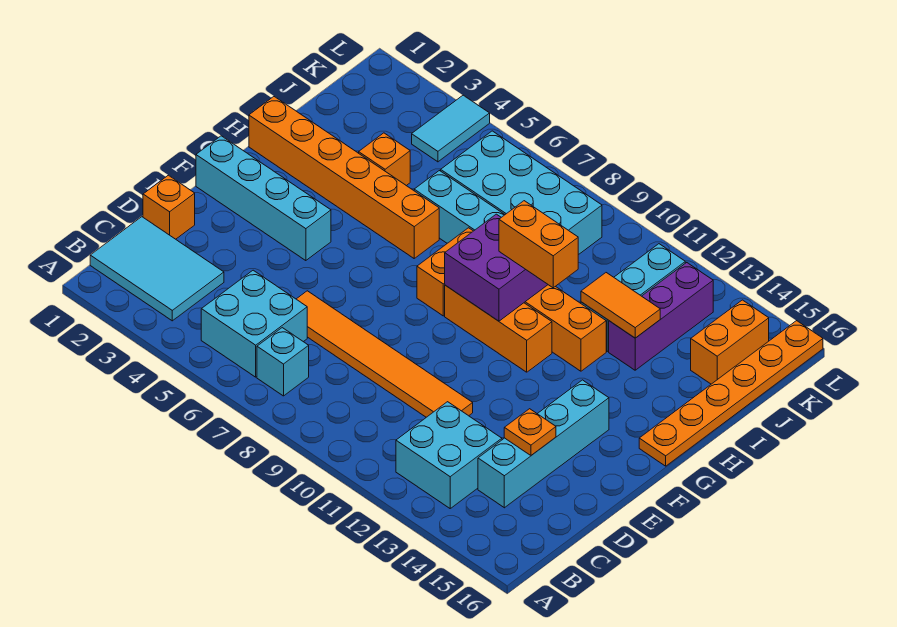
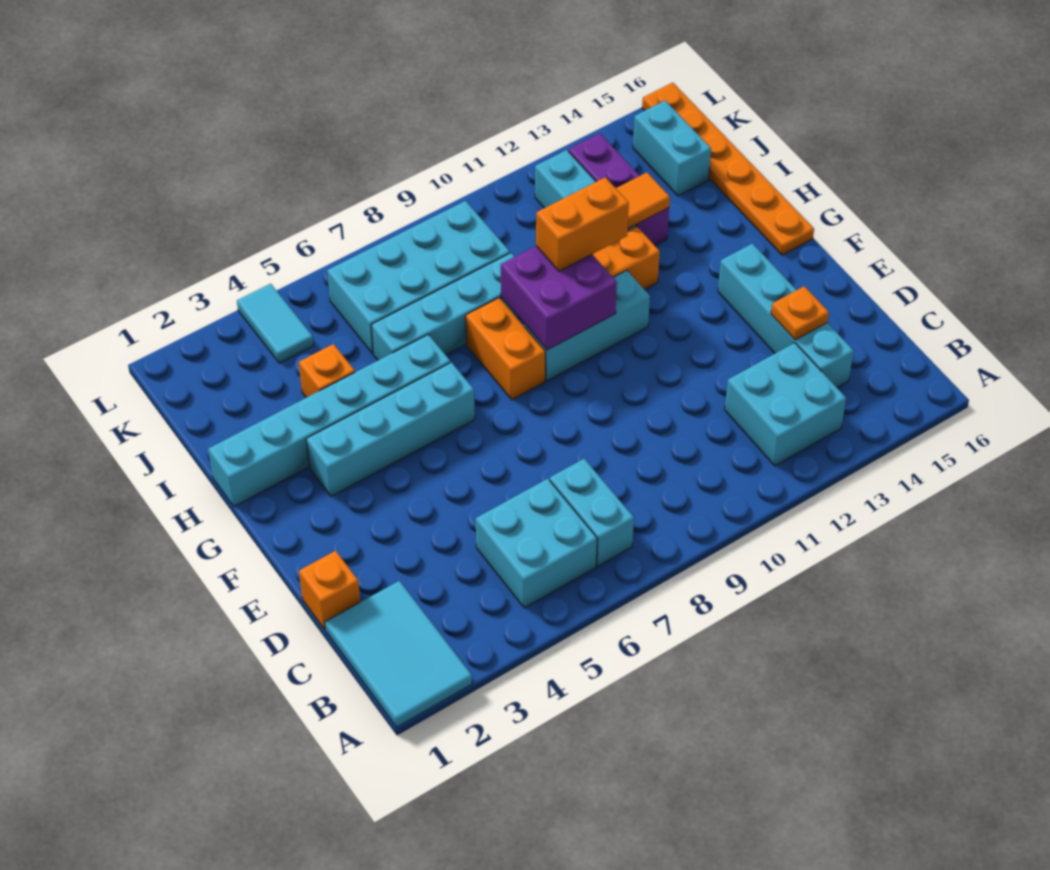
cyan tile B1:C3 level 1 -> cyan tile A1:C2 level 1
cyan brick B7 level 1 -> cyan brick B7:C7 level 1
orange tile D6:D11 level 1 -> none
cyan brick F1:F4 level 1 -> cyan brick G3:G6 level 1
orange brick G9:G11 level 1 -> cyan brick G9:G11 level 1
orange brick H1:H6 level 1 -> cyan brick H1:H6 level 1
orange brick J15:K15 level 1 -> cyan brick J15:K15 level 1

